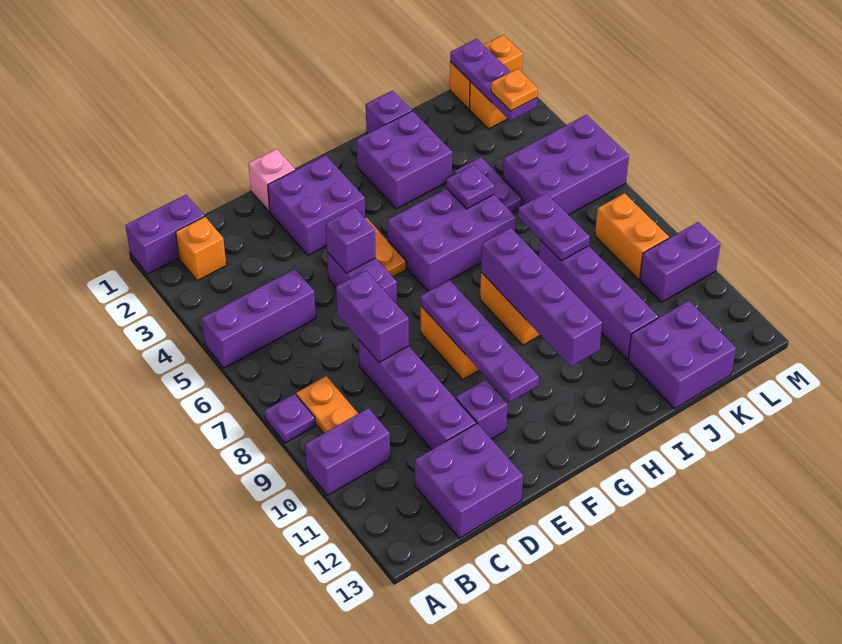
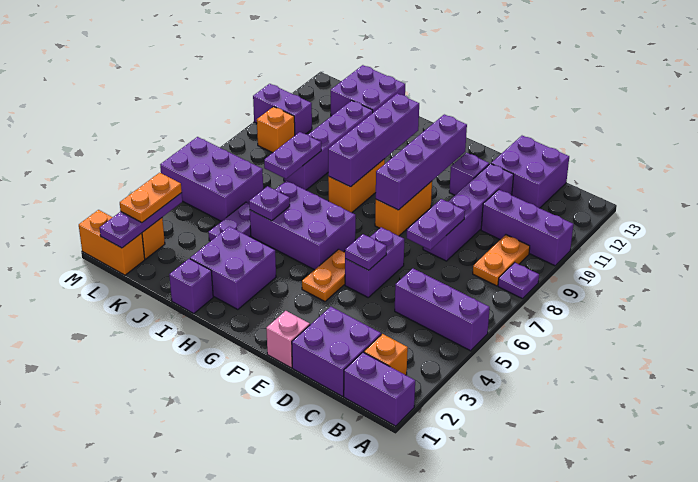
purple brick A10:B10 level 1 -> purple brick A10:C10 level 1
purple brick D7:D8 level 2 -> purple plate D7:D8 level 2
purple brick E2:F3 level 1 -> purple brick C1:D2 level 1
purple brick E5 level 2 -> purple plate E5 level 2
purple plate F8:F11 level 2 -> purple brick F8:F11 level 2
orange plate L3 level 3 -> orange plate L2:L3 level 3
orange brick L8:L9 level 1 -> orange brick L9 level 1

